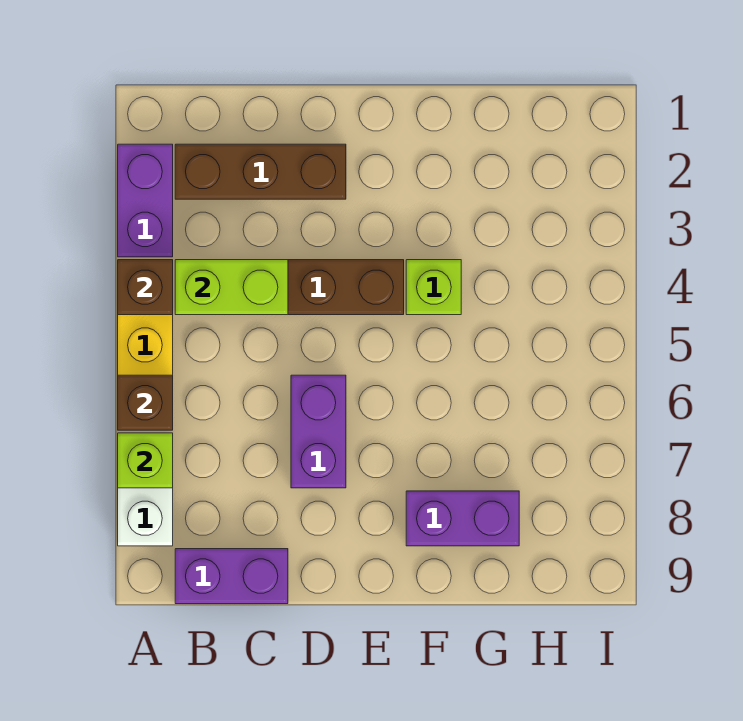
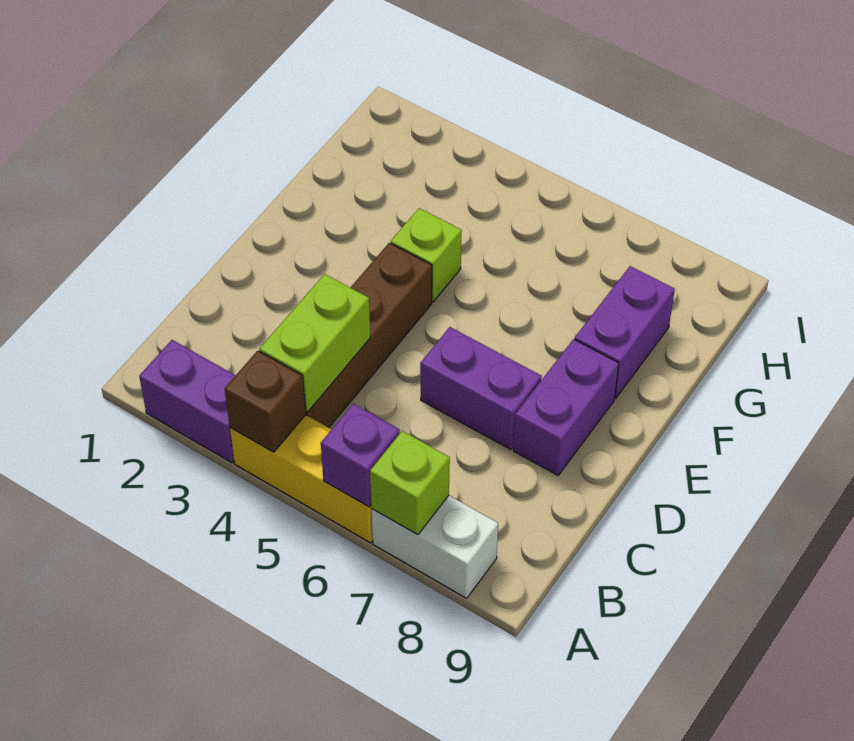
brown brick A6 level 2 -> purple brick A6 level 2
brown brick B2:D2 level 1 -> none
purple brick B9:C9 level 1 -> purple brick D8:E8 level 1

